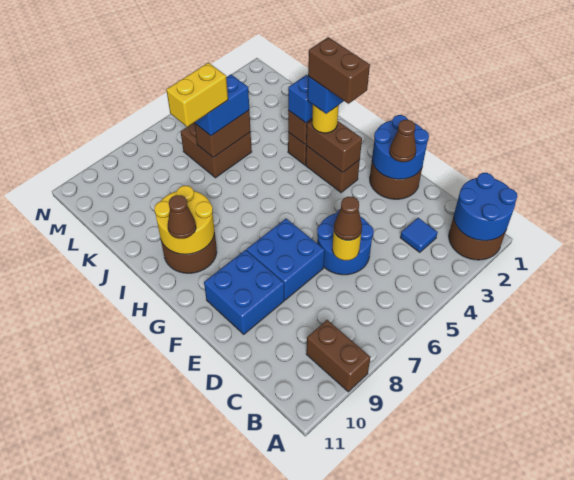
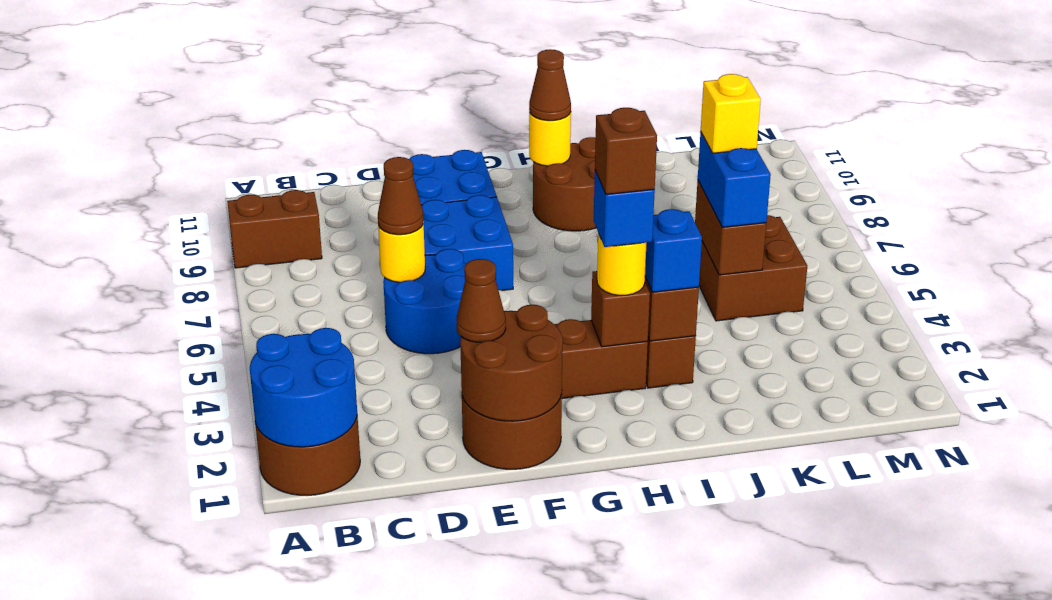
blue tile C3 level 1 -> none
blue round brick E1:F2 level 2 -> brown round brick E1:F2 level 2
brown brick G3:H3 level 2 -> brown brick H3 level 2
brown brick G3:H3 level 5 -> brown brick H3 level 5
yellow round brick H9:I10 level 2 -> yellow round brick H10 level 2
yellow brick K6:K7 level 4 -> yellow brick K6 level 4

